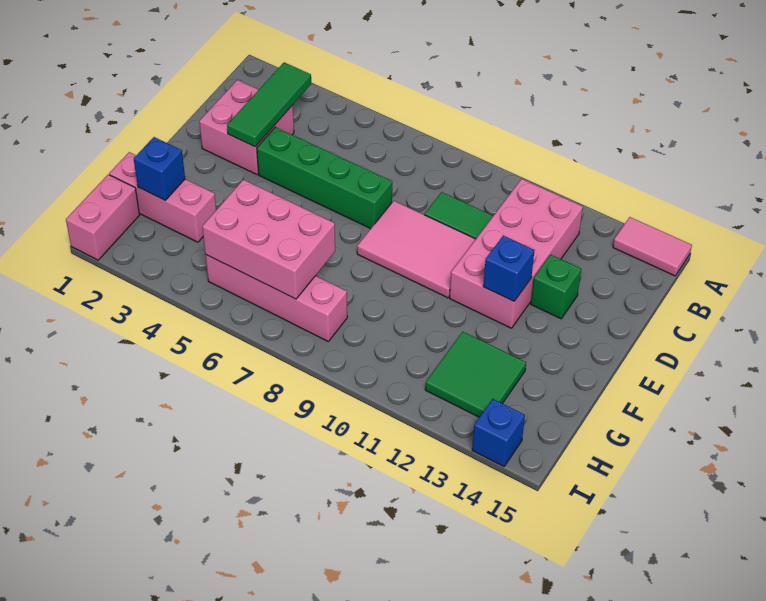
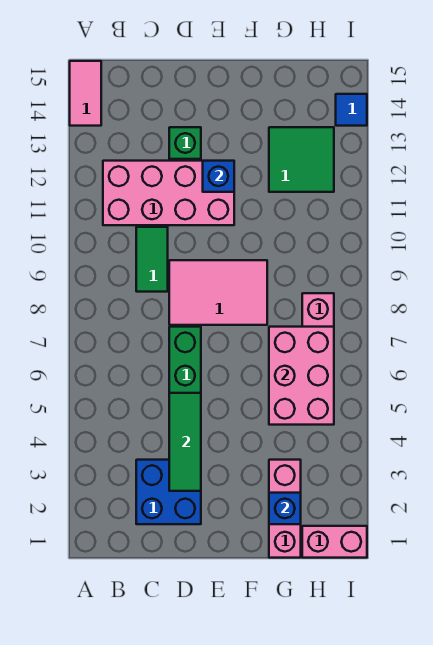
green tile B3:D3 level 2 -> green tile D3:D5 level 2
pink brick C2:D3 level 1 -> blue brick C2:D3 level 1
pink tile D8:E10 level 1 -> pink tile D8:F9 level 1
blue brick I14 level 1 -> blue tile I14 level 1

